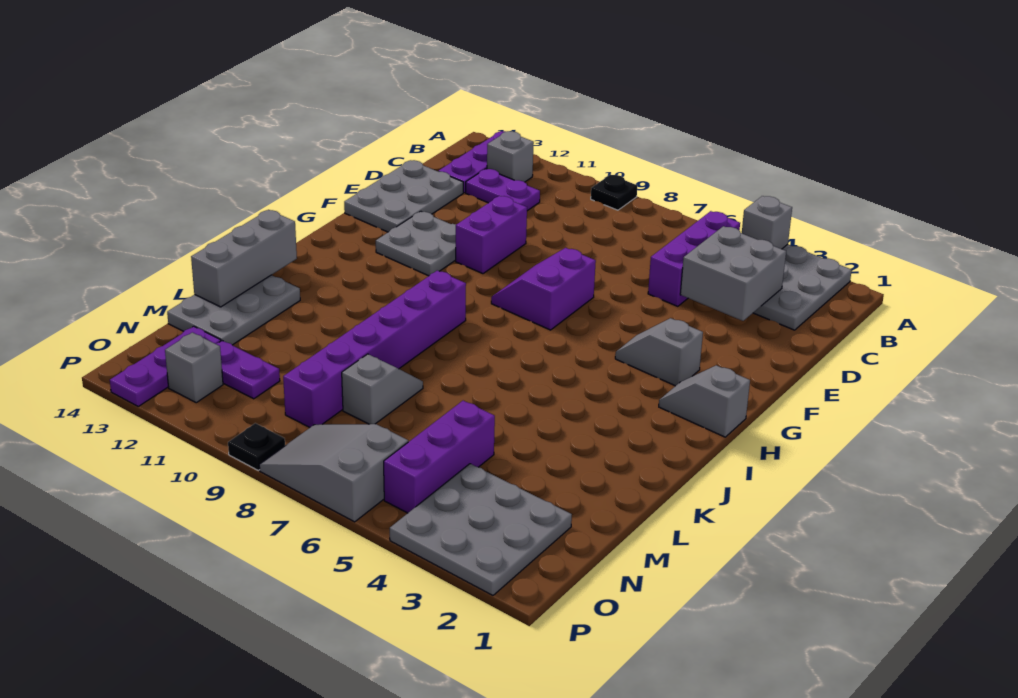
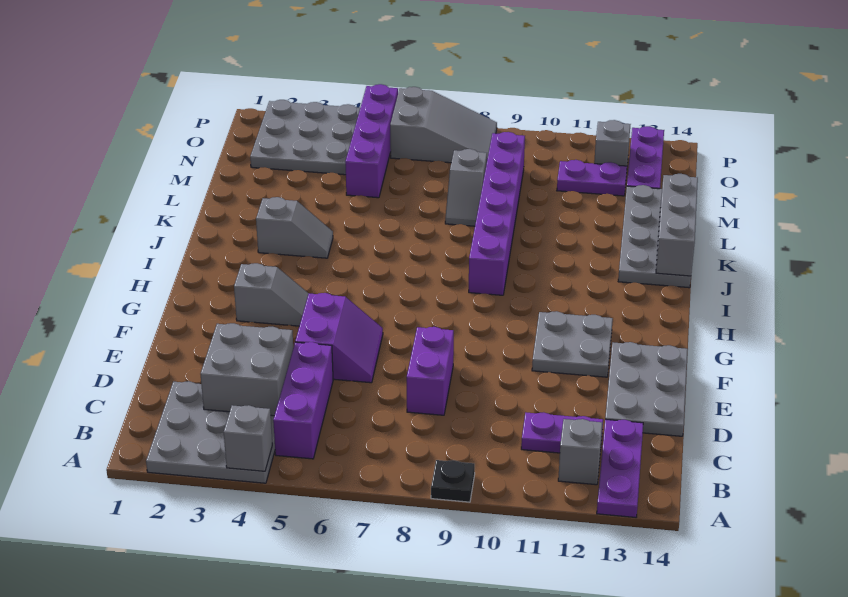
purple brick E10:F10 level 1 -> purple brick D8:E8 level 1
purple slope F7:G8 level 1 top 7 -> purple slope E5:F6 level 1 top 5
grey slope H1:H2 level 1 top 1 -> grey slope J3:J4 level 1 top 3
grey plate K13:M14 level 1 -> grey plate J13:M14 level 1
purple brick M5:O5 level 1 -> purple brick M5:P5 level 1
black plate P9 level 1 -> none

